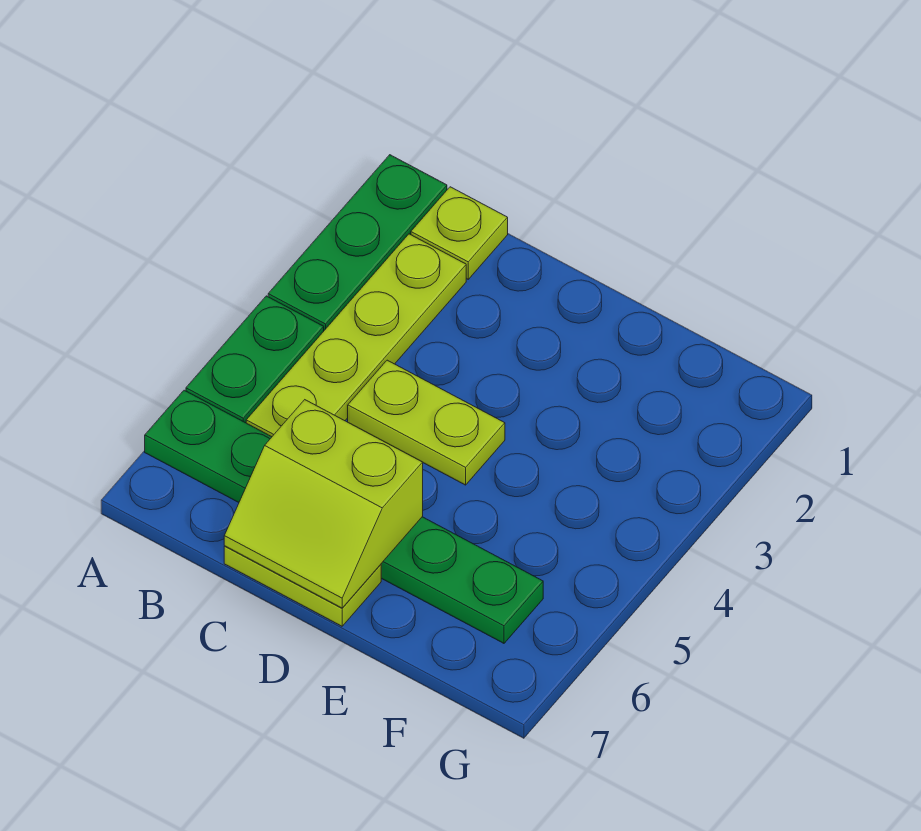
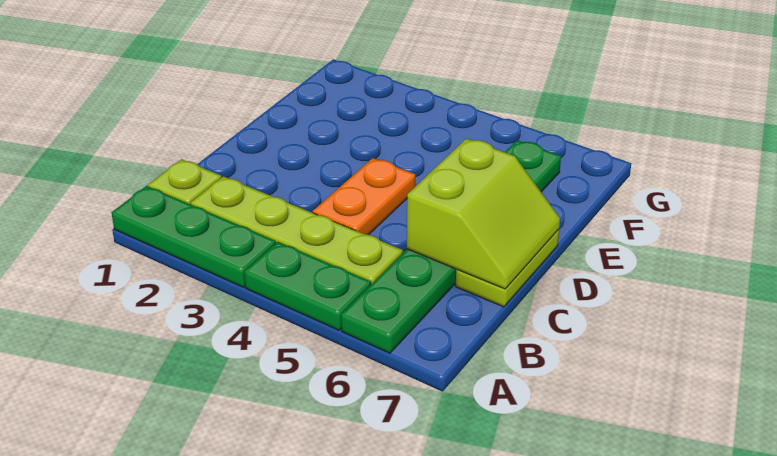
lime plate C4:D4 level 1 -> orange plate C4:D4 level 1

